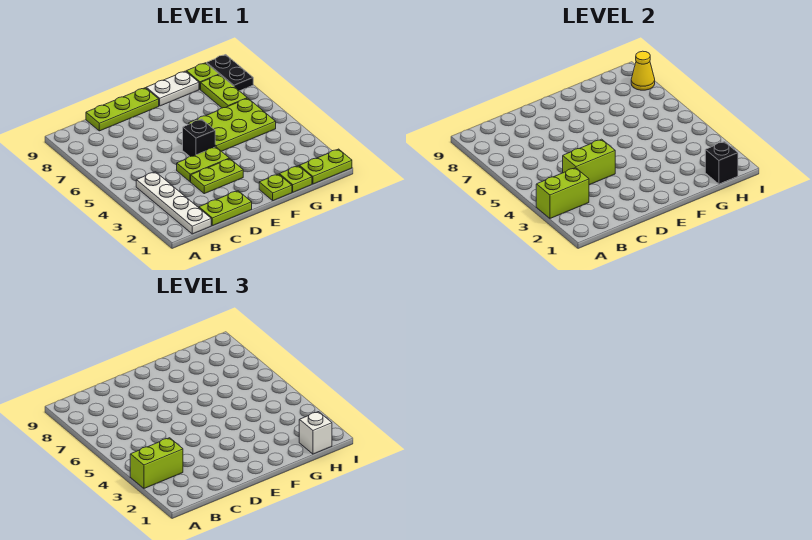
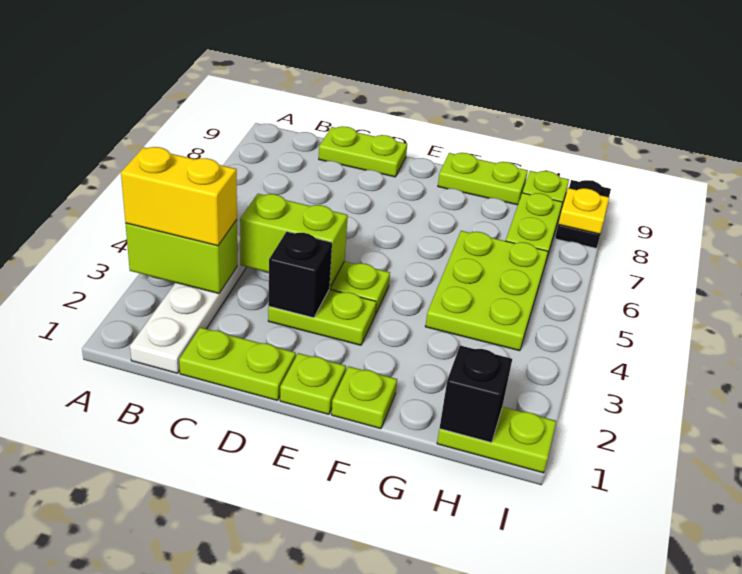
lime brick A3:B3 level 3 -> yellow brick A3:B3 level 3
lime plate C9:E9 level 1 -> lime plate C9:D9 level 1
black brick E5 level 1 -> black brick D3 level 2
lime plate F5:H6 level 1 -> lime plate G4:H6 level 1
white plate F9:G9 level 1 -> lime plate F9:G9 level 1
lime plate G1 level 1 -> lime plate E1 level 1
white brick H1 level 3 -> none
yellow cone I8 level 2 -> yellow plate I8 level 2

